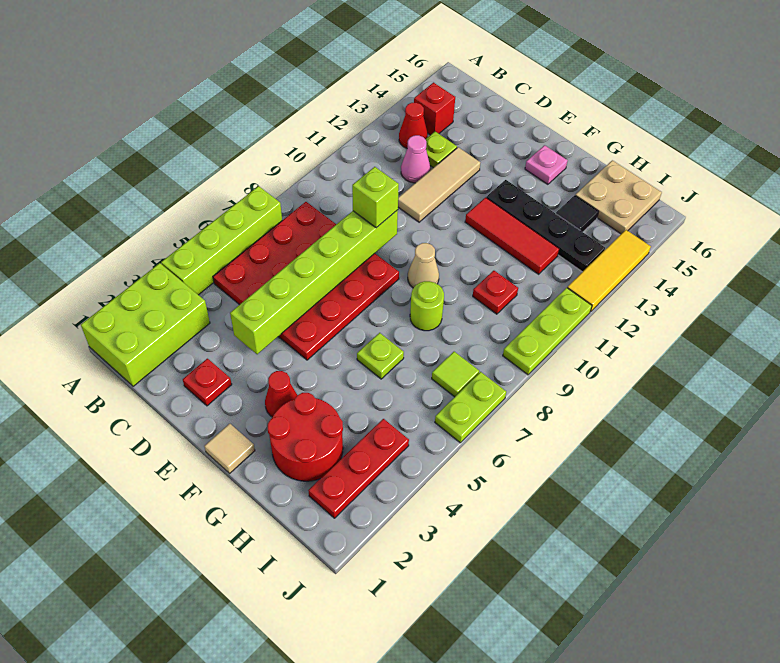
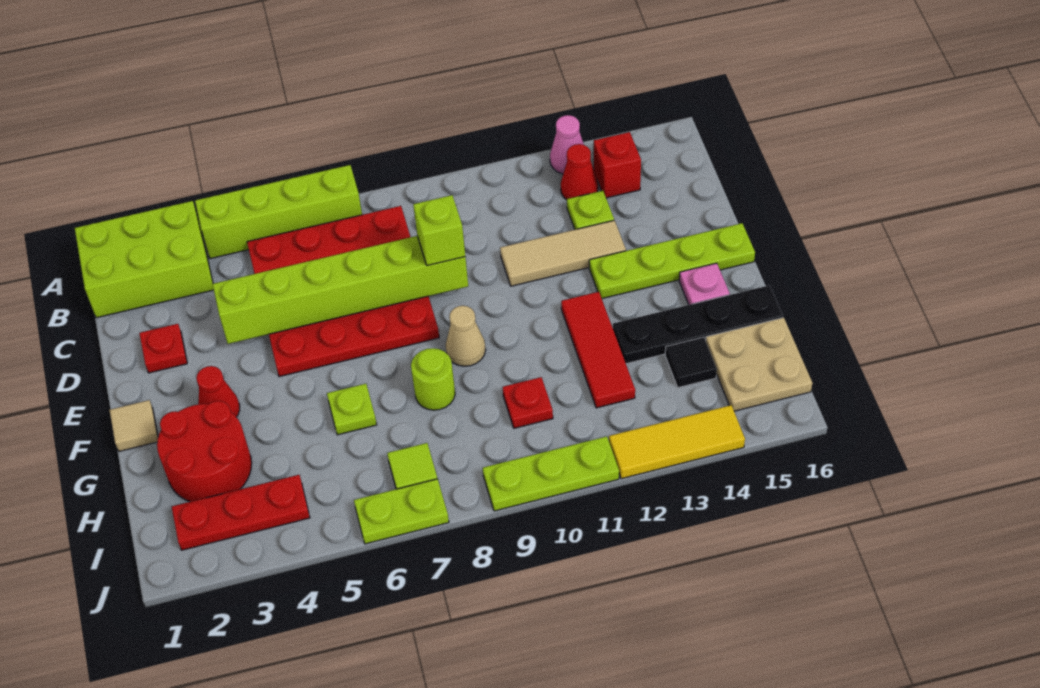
pink cone C12 level 1 -> pink cone A13 level 1
none -> lime plate E13:E16 level 1
black plate F13:I13 level 1 -> black plate G13:G16 level 1

